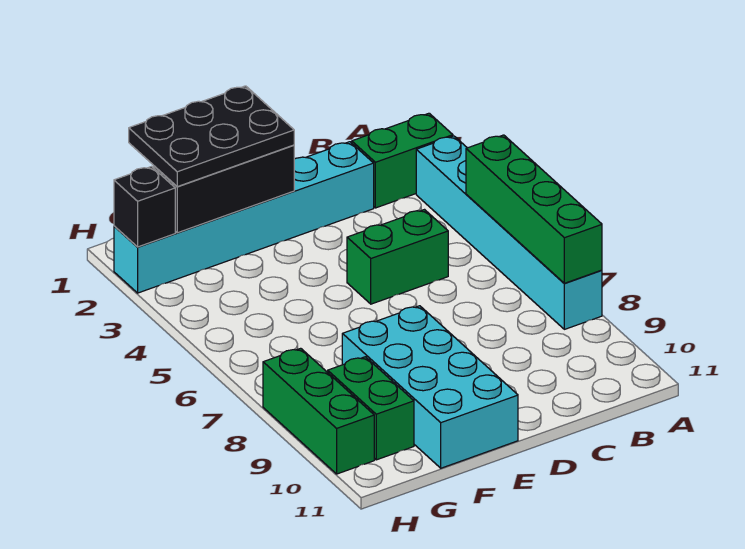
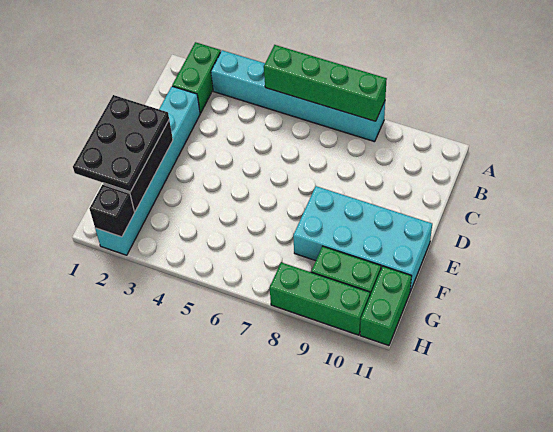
green brick C5:D5 level 1 -> green brick G11:H11 level 1

